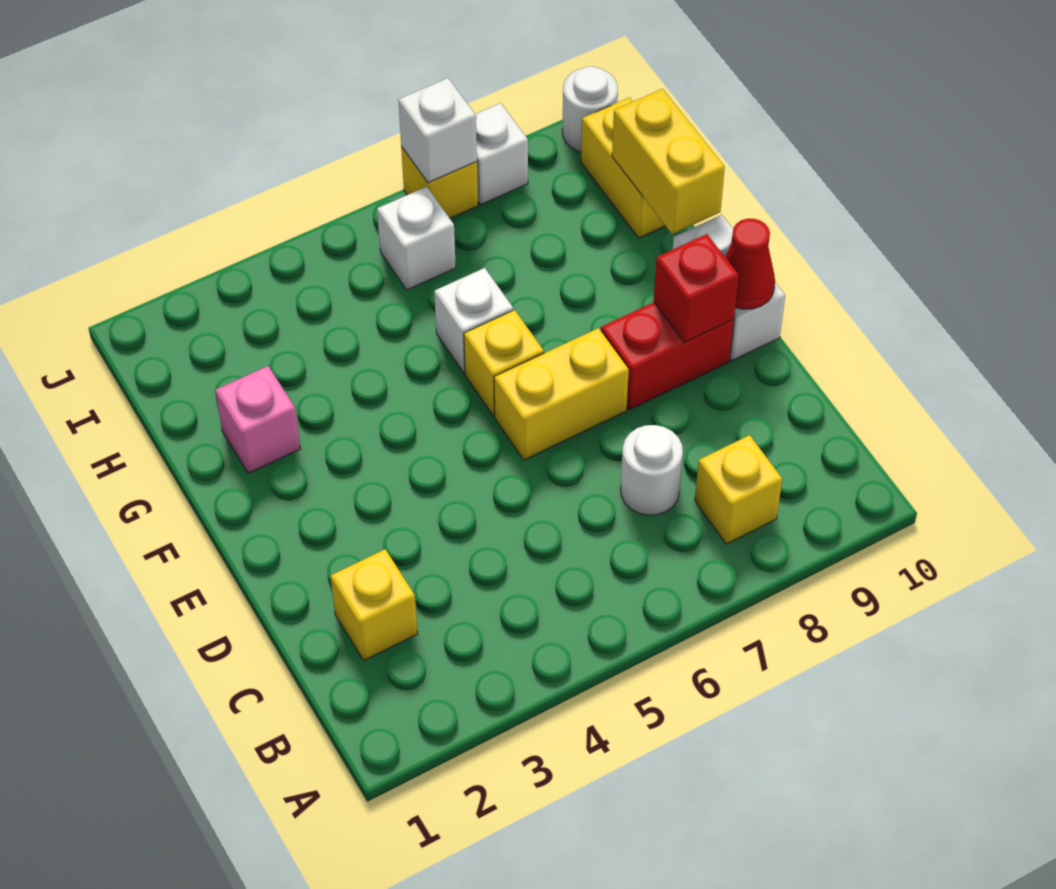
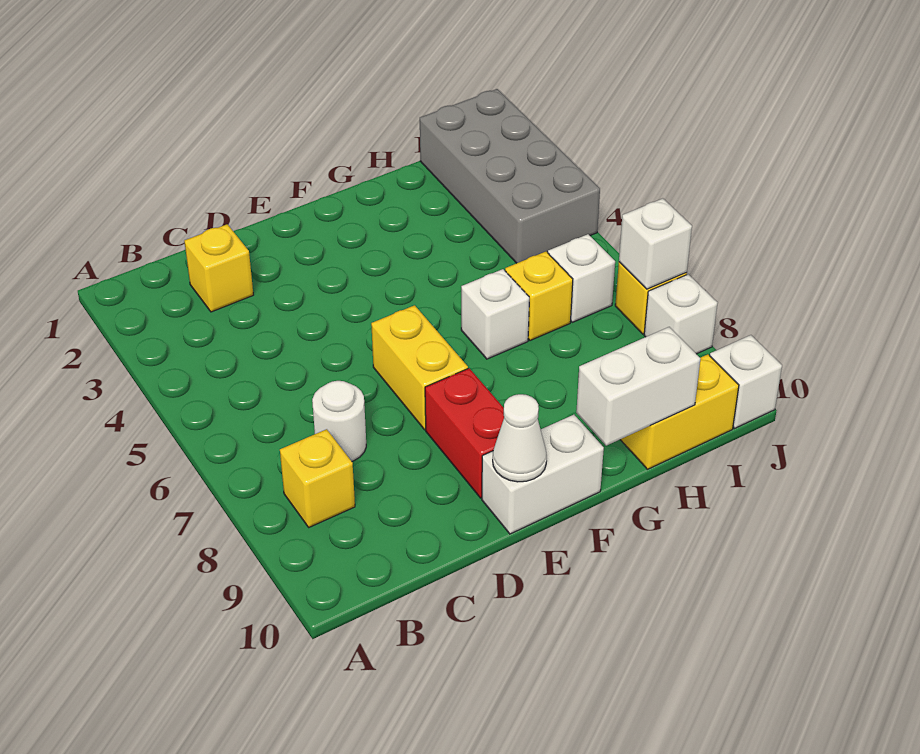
red brick E9 level 2 -> none
red cone E10 level 2 -> white cone E10 level 2
yellow brick F6 level 1 -> yellow brick H6 level 1
pink brick G2 level 1 -> none
yellow brick G10:H10 level 2 -> white brick G10:H10 level 2
none -> grey brick I1:J4 level 1
white round brick J10 level 1 -> white brick J10 level 1

